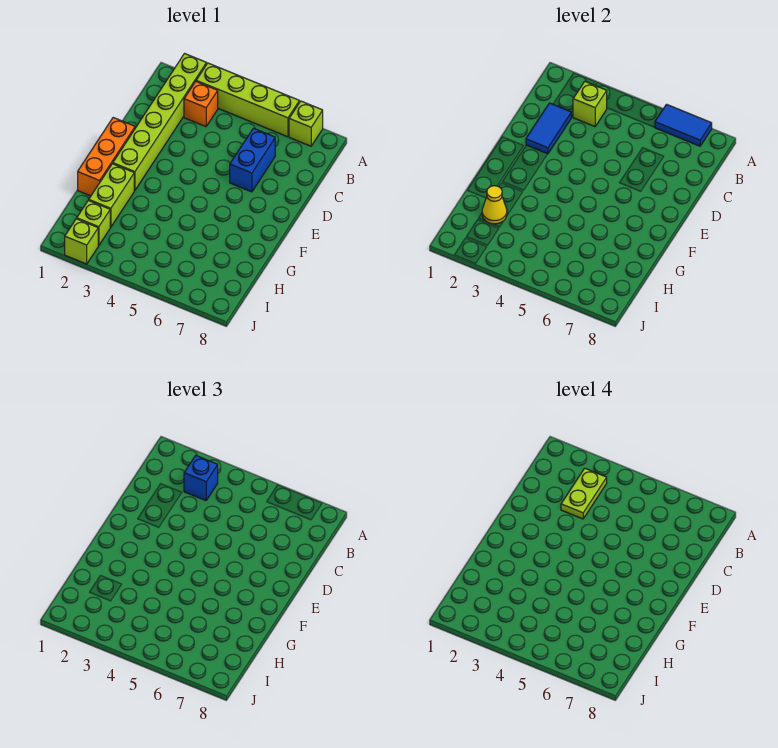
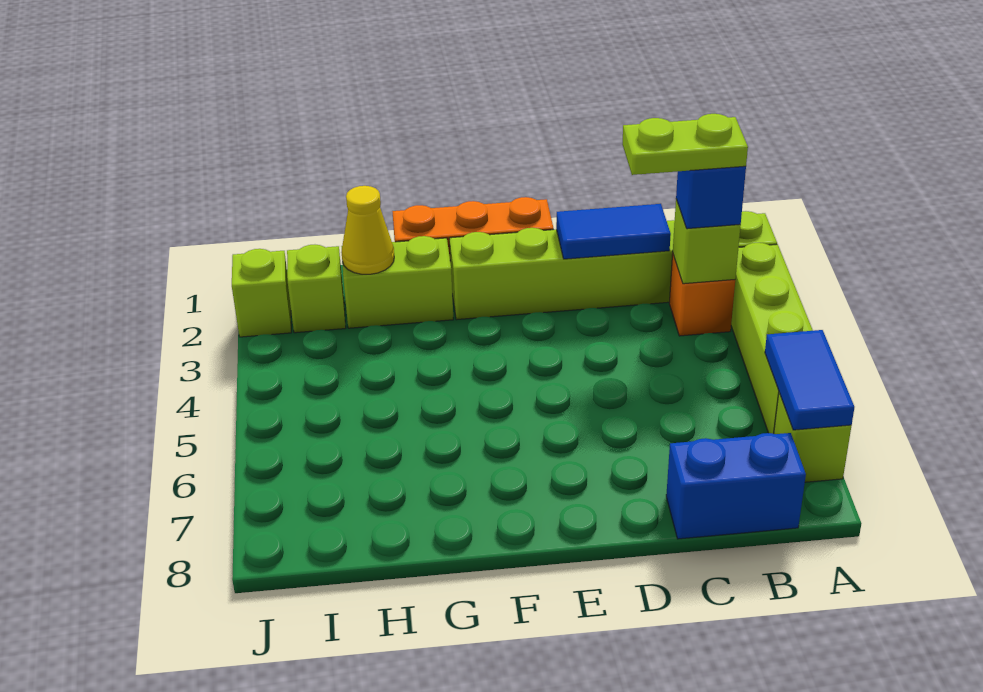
blue brick C6:D6 level 1 -> blue brick B8:C8 level 1

